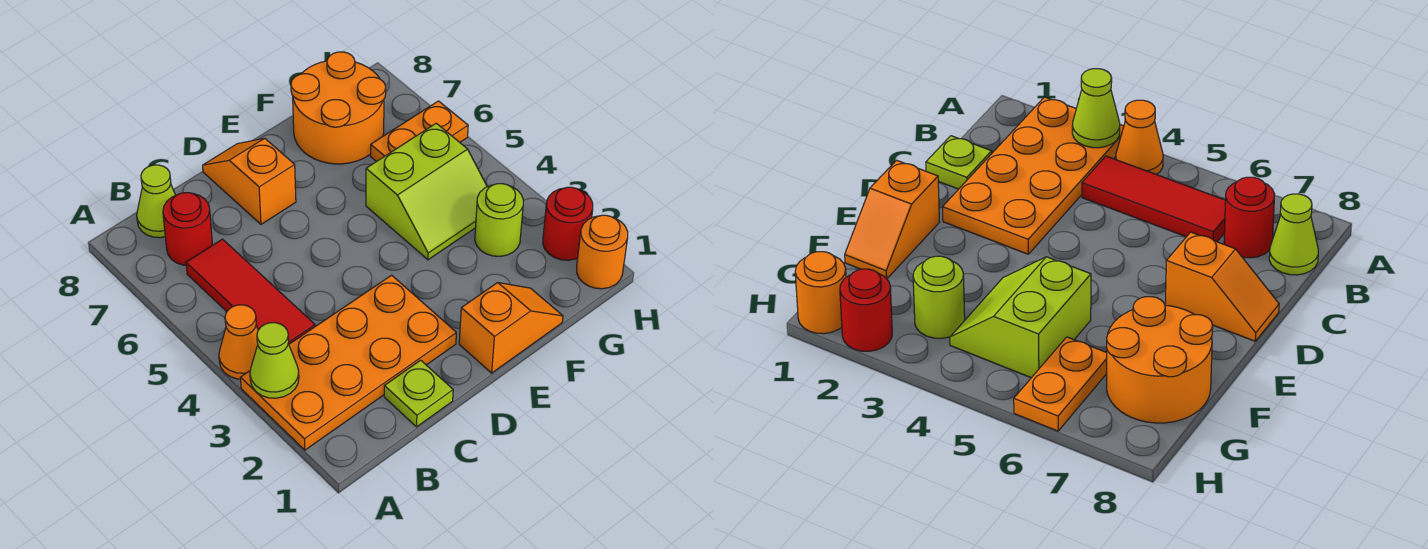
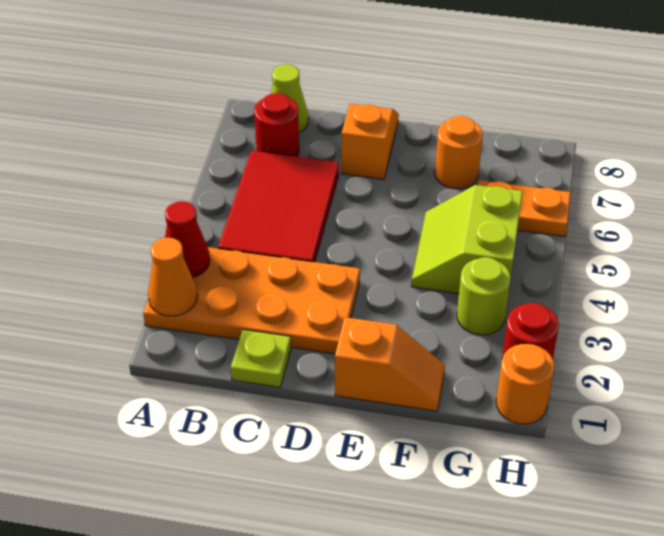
lime cone A3 level 2 -> red cone A3 level 2
orange cone A4 level 1 -> orange cone A2 level 2
red tile B4:B6 level 1 -> red tile B4:C6 level 1
lime slope F4:G5 level 1 top 5 -> lime slope F4:G5 level 1 top G
orange round brick F7:G8 level 1 -> orange round brick F7 level 1

